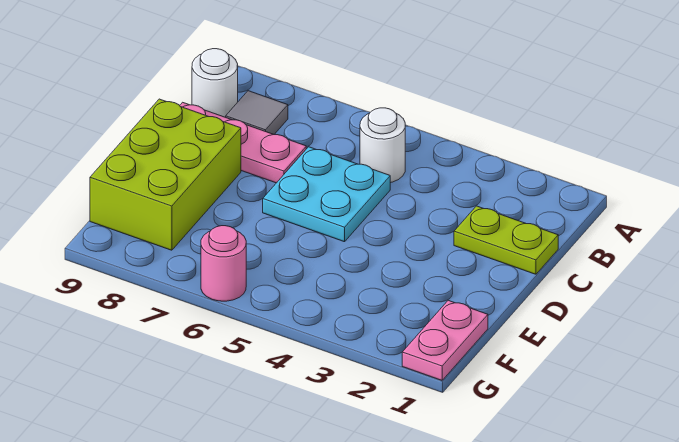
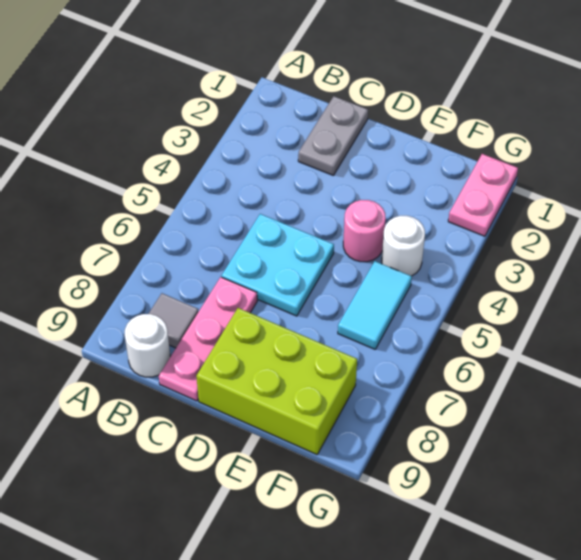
white round brick B5 level 1 -> white round brick F4 level 1
lime plate C1:C2 level 1 -> grey plate C1:C2 level 1
pink plate F1:G1 level 1 -> pink plate G1:G2 level 1
none -> cyan tile F5:F6 level 1
pink round brick G6 level 1 -> pink round brick E4 level 1

